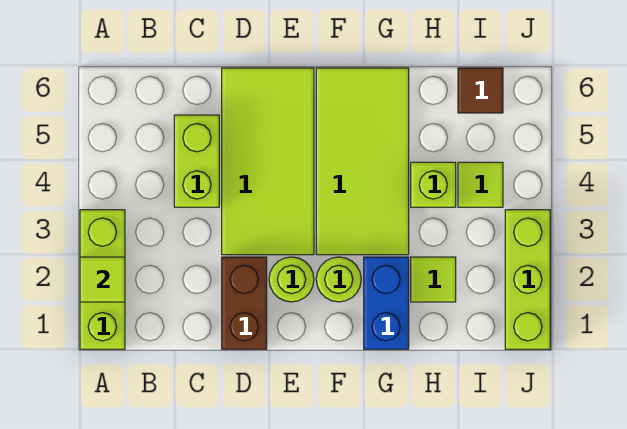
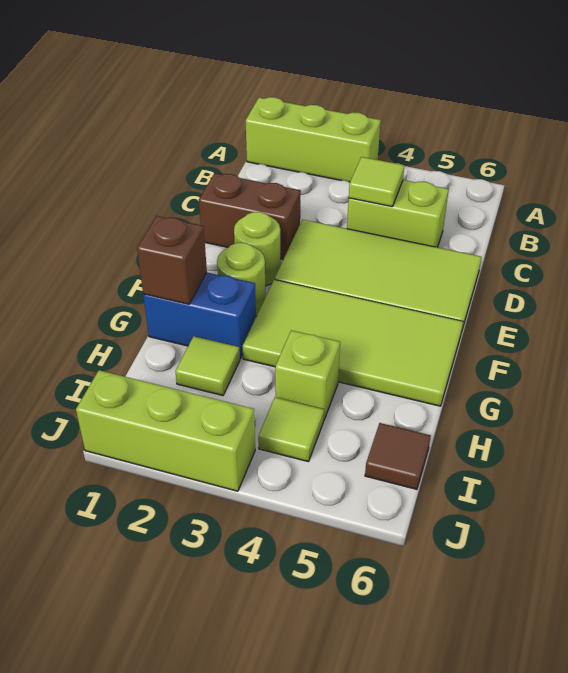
lime tile A2 level 2 -> lime tile C4 level 2
none -> brown brick G1 level 2

